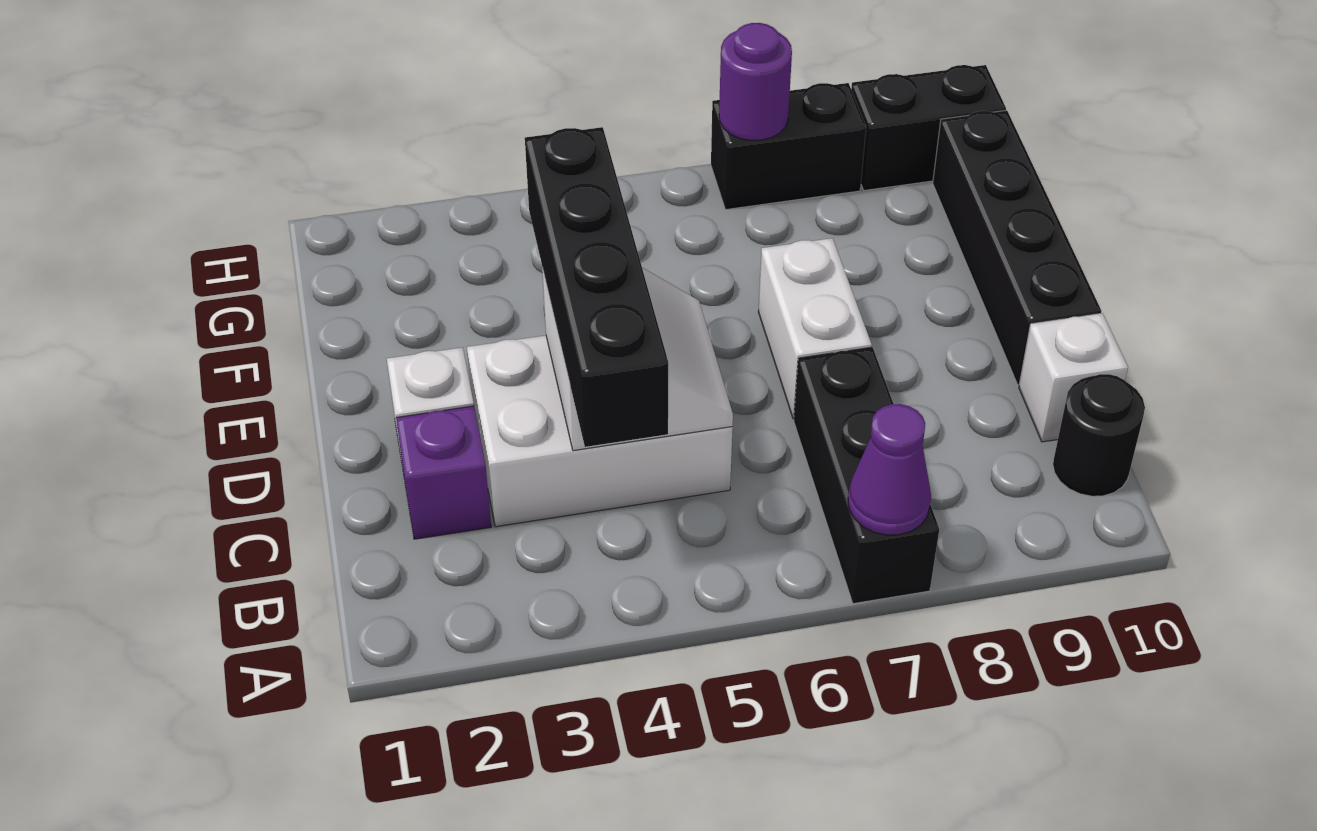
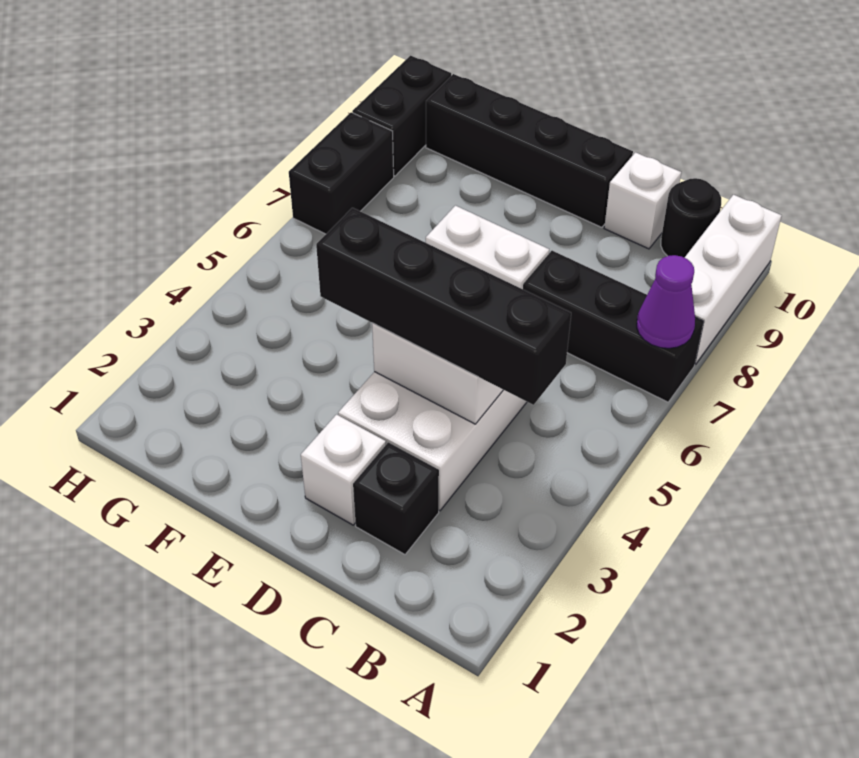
none -> white brick A8:A10 level 1
purple brick C2 level 1 -> black brick C2 level 1
purple round brick H7 level 2 -> none

